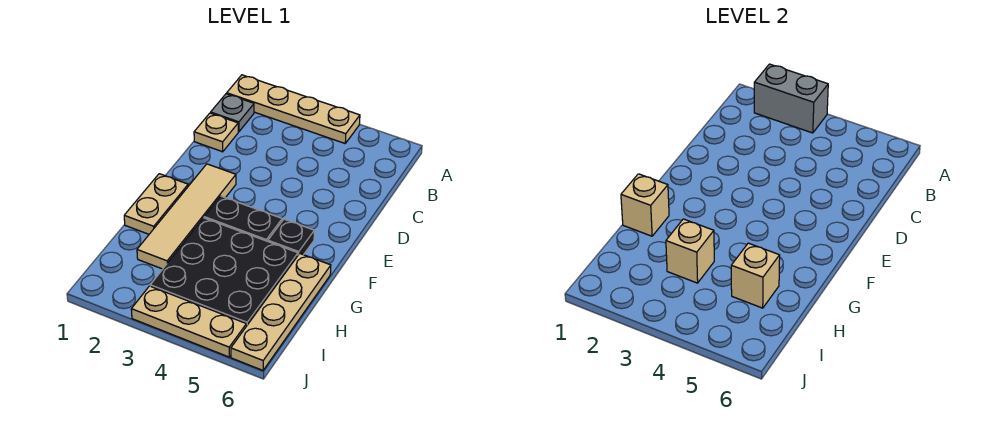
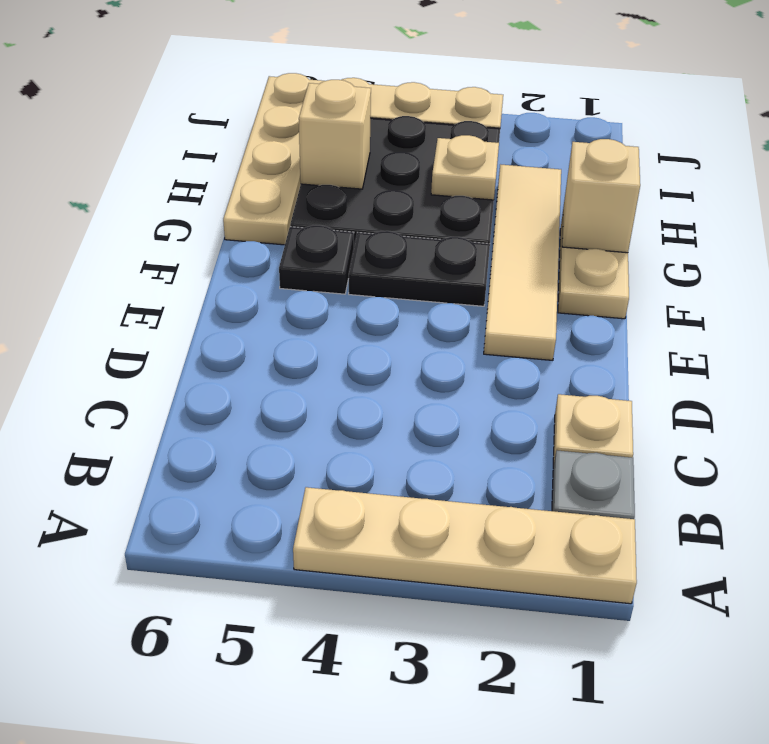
grey brick A2:A3 level 2 -> none
tan brick H3 level 2 -> tan plate H3 level 2

